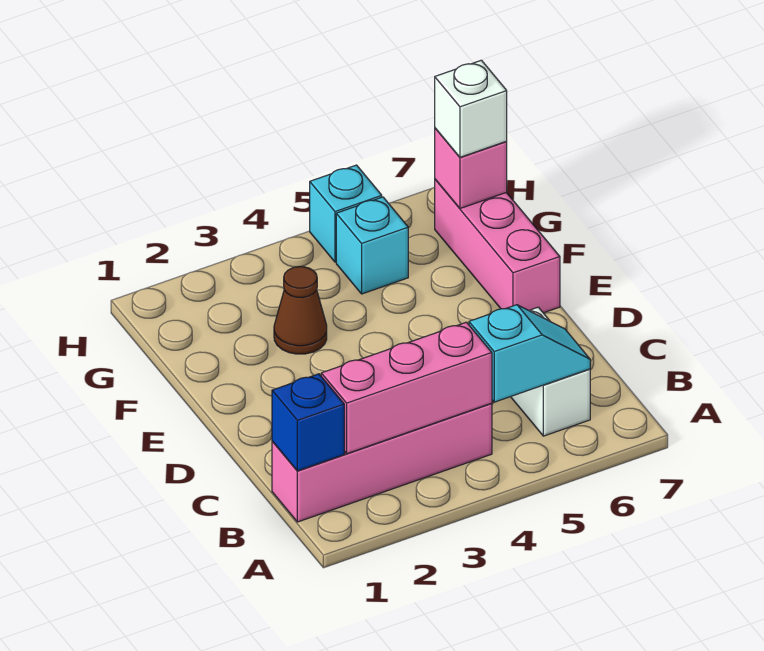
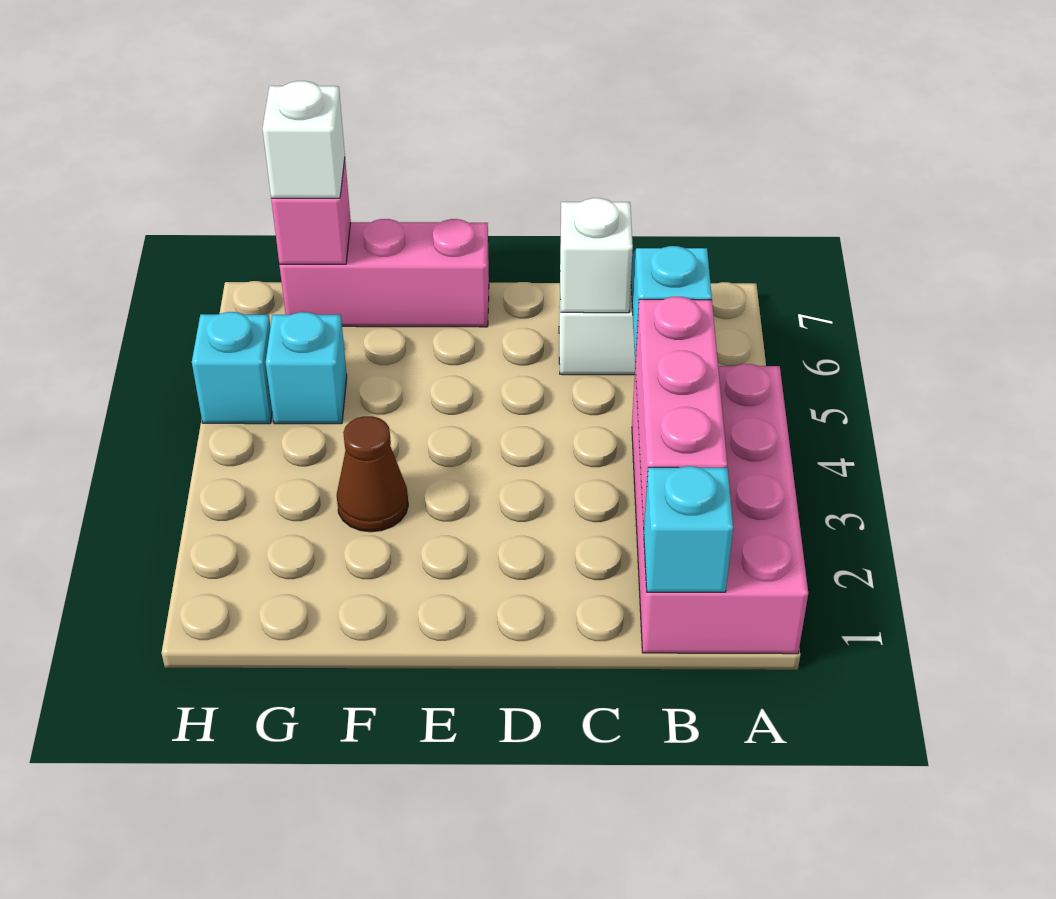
pink brick B1:B4 level 1 -> pink brick A1:B4 level 1
blue brick B1 level 2 -> cyan brick B1 level 2
none -> white brick C6 level 2

